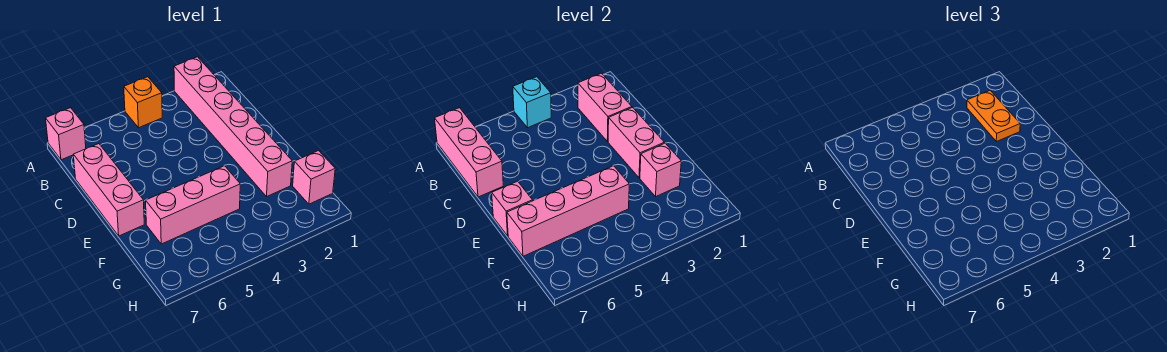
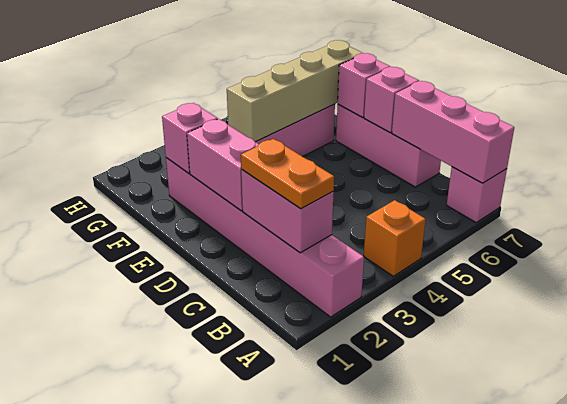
cyan brick A4 level 2 -> none
pink brick F4:F7 level 2 -> tan brick F4:F7 level 2
pink brick G1 level 1 -> pink brick D7 level 2

